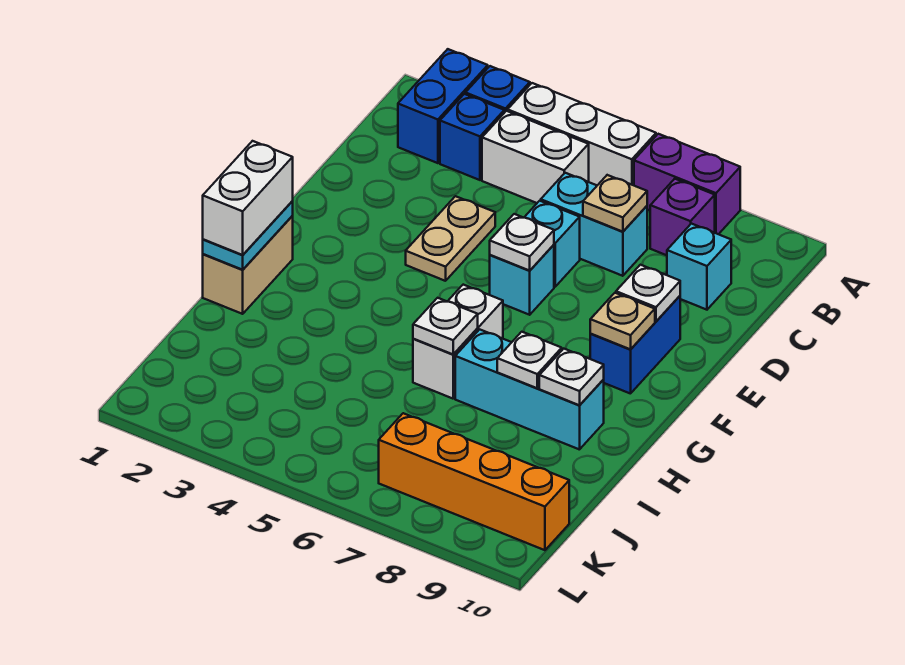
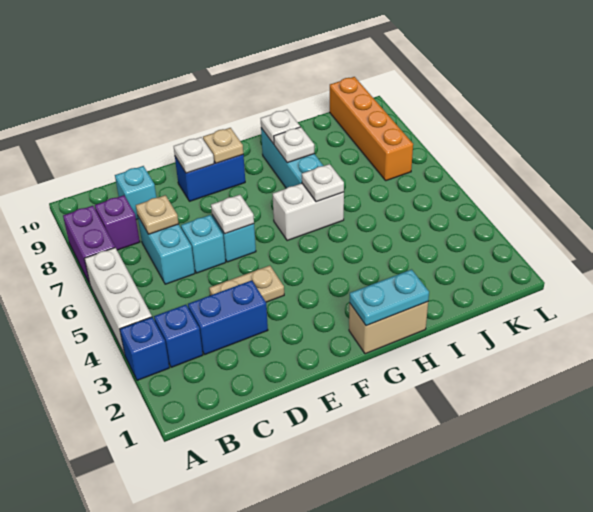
blue brick A2:B2 level 1 -> blue brick C3:D3 level 1
white brick B4:B5 level 1 -> none
white brick G1:H1 level 3 -> none

